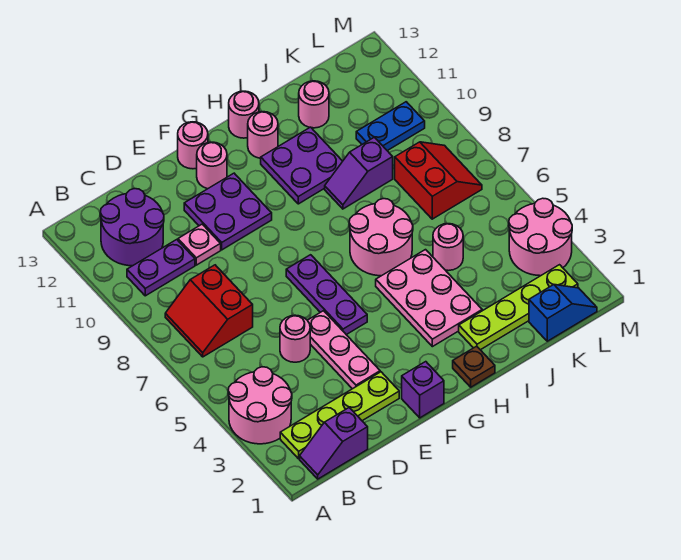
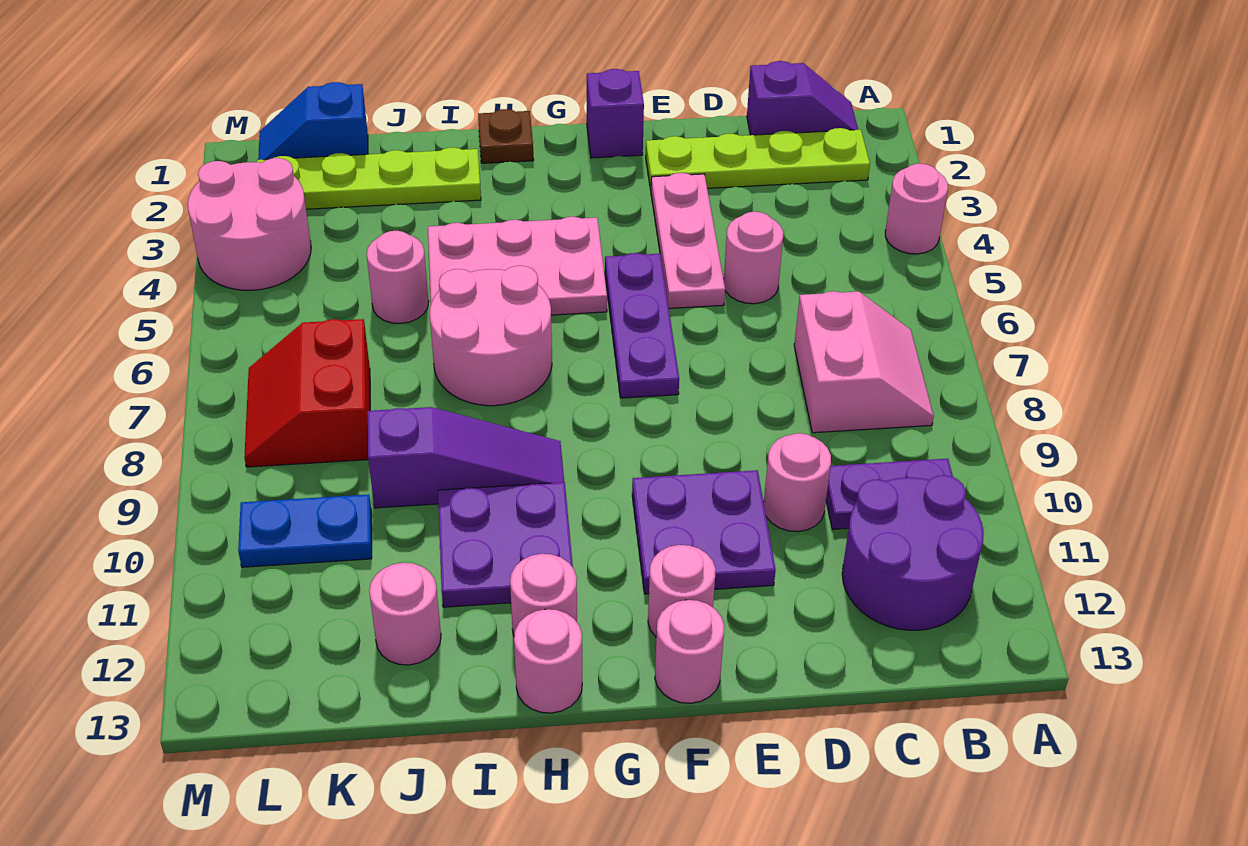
pink round brick A3:B4 level 1 -> pink round brick A4 level 1
red slope B7:C8 level 1 top C -> pink slope B7:C8 level 1 top C
pink plate D10 level 1 -> pink round brick D10 level 1
pink plate H3:I5 level 1 -> pink plate G4:I5 level 1
purple slope I9:J9 level 1 top J -> purple slope H9:J9 level 1 top J

